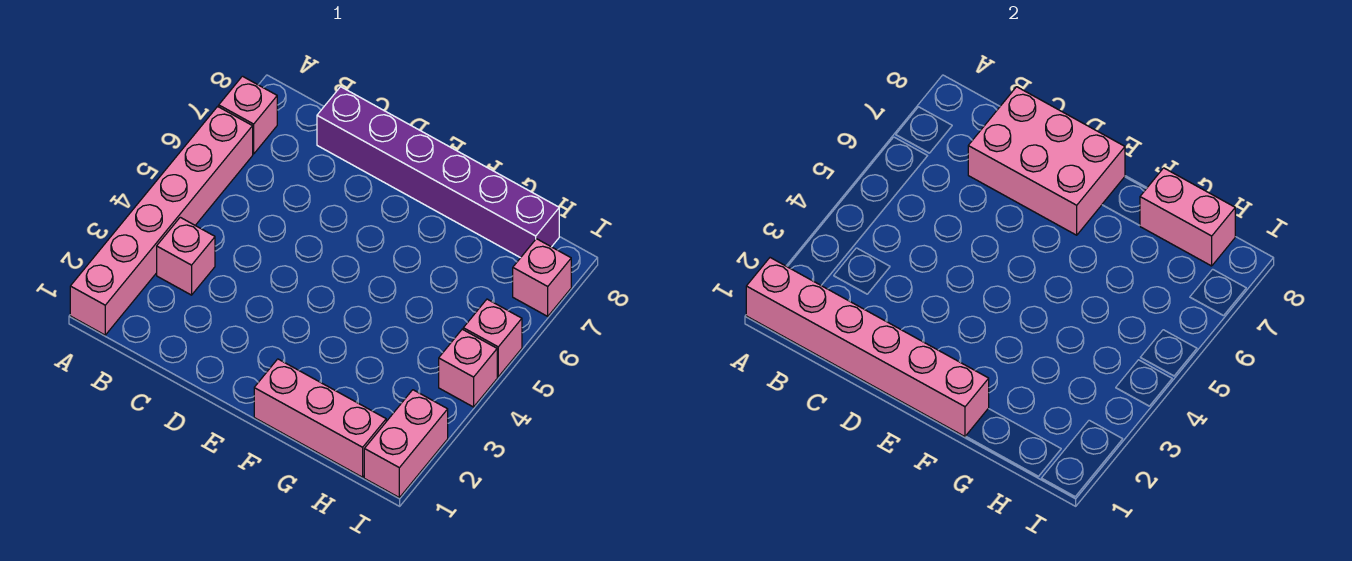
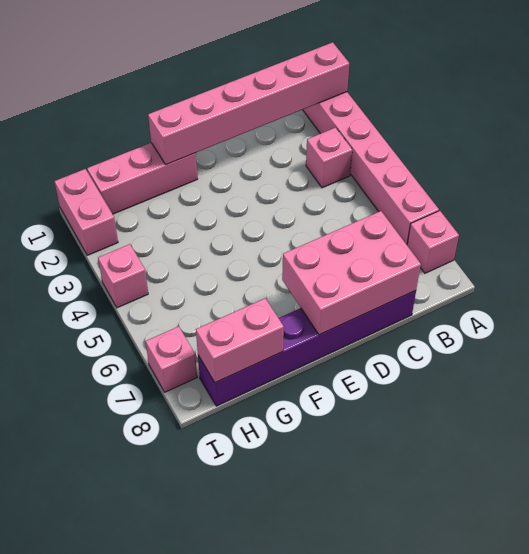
pink brick I5 level 1 -> none

